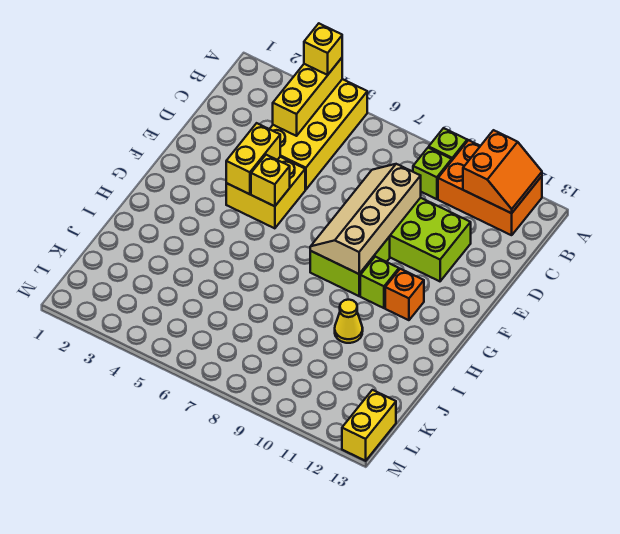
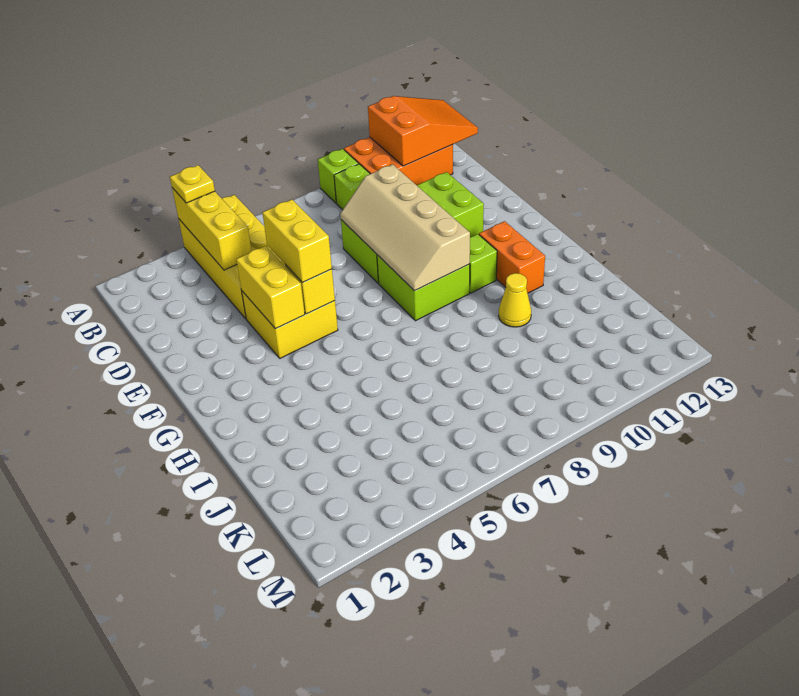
yellow brick A4 level 3 -> yellow plate A4 level 3
orange slope A11:B12 level 2 top 11 -> orange slope A11:B13 level 2 top 11
orange brick G11 level 1 -> orange brick G11:H11 level 1
yellow brick L13:M13 level 1 -> yellow brick E5:F5 level 3

